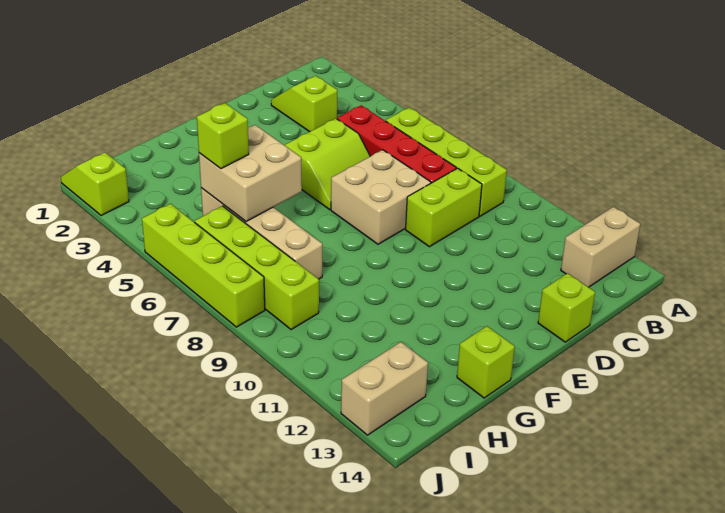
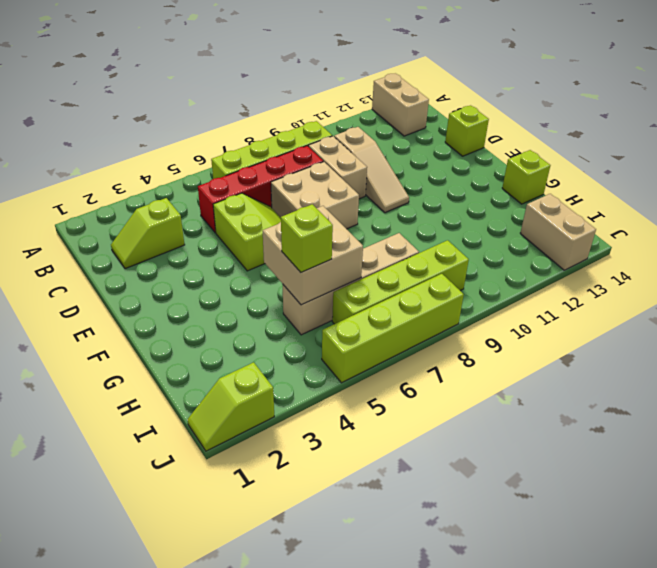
lime brick C9:D9 level 1 -> tan brick C9:D9 level 1
none -> tan slope C10:E10 level 1 top C

